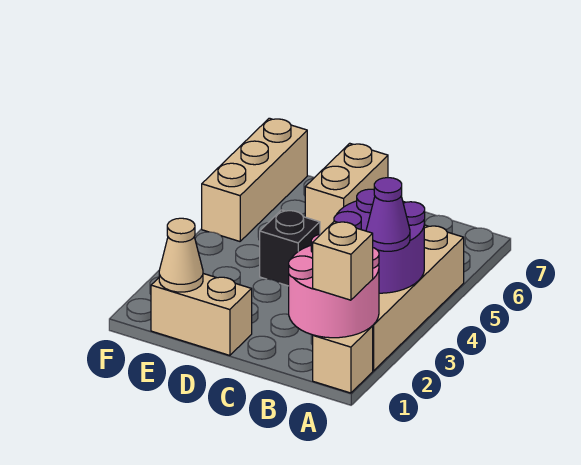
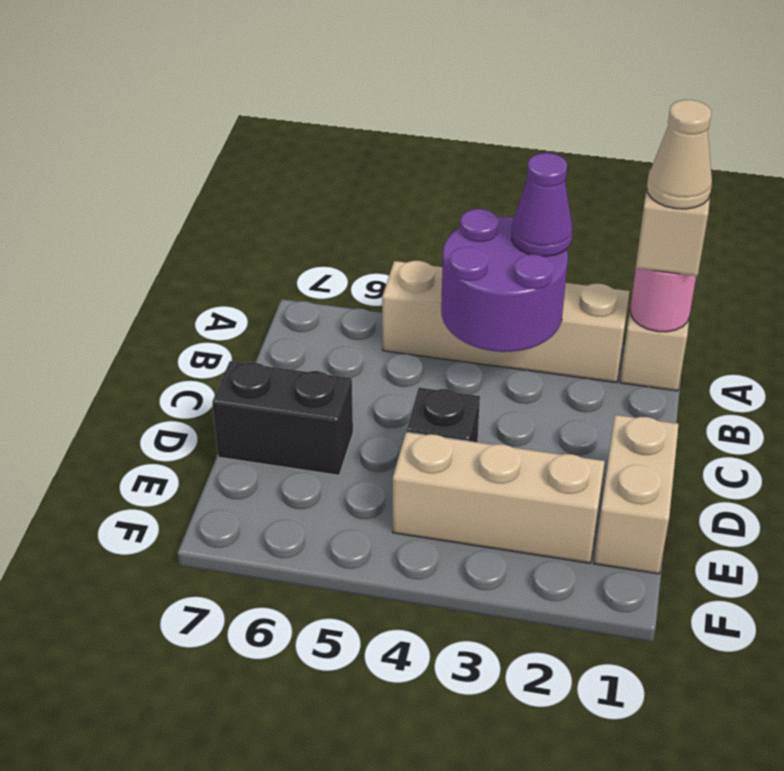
pink round brick A1:B2 level 2 -> pink round brick A1 level 2
tan brick D6:D7 level 1 -> black brick D6:D7 level 1
tan cone E1 level 2 -> tan cone A1 level 4
tan brick F5:F7 level 1 -> tan brick E2:E4 level 1

